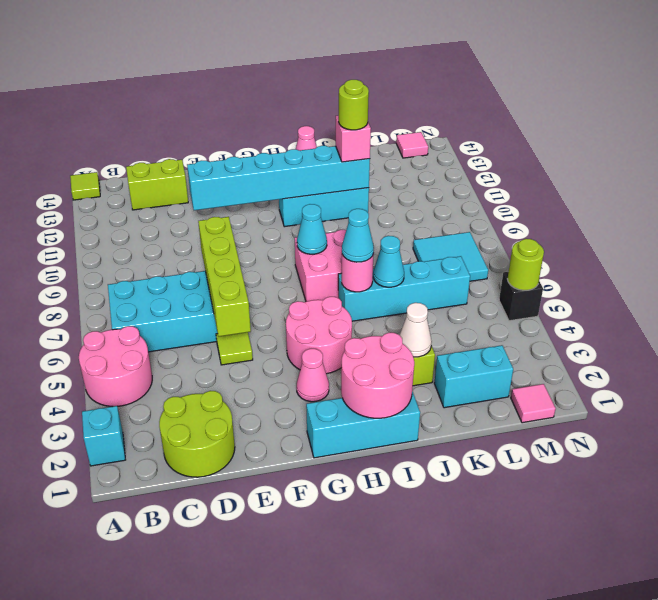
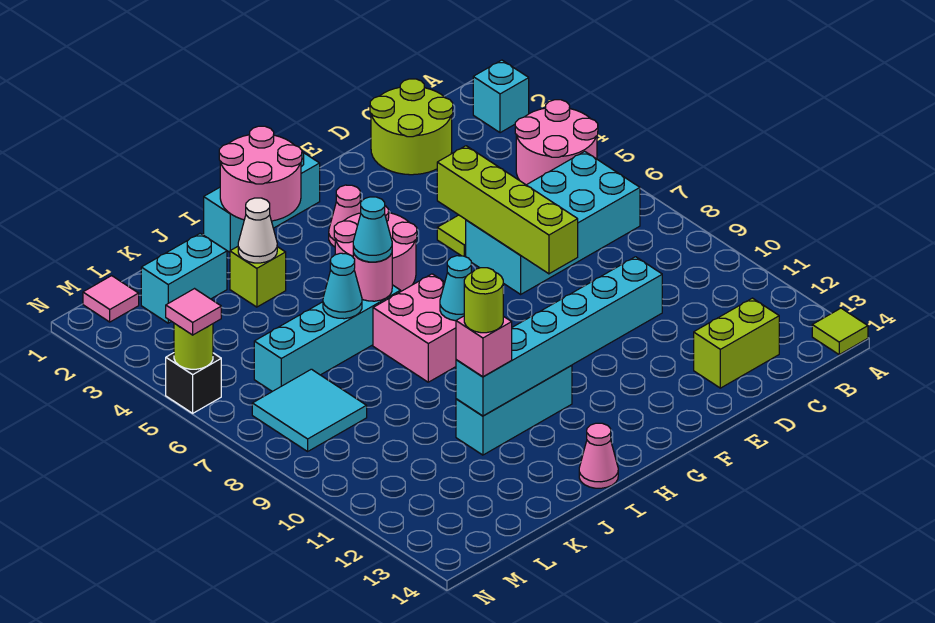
pink tile M14 level 1 -> pink tile N5 level 3

